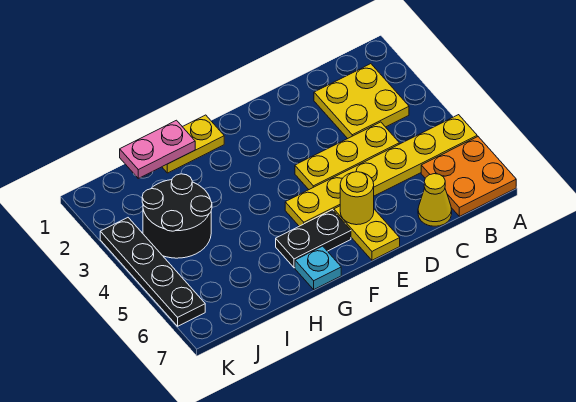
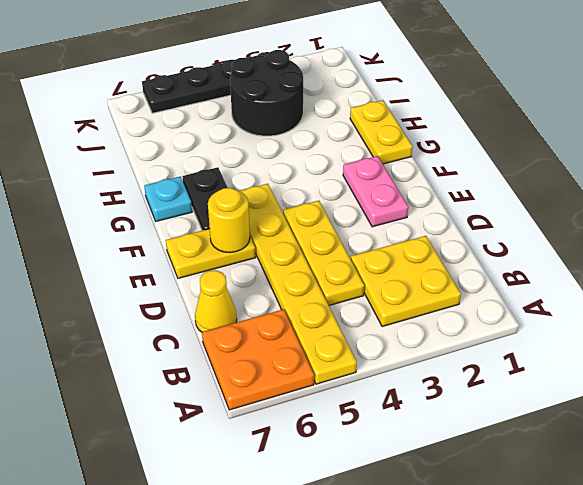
pink plate H1:I1 level 2 -> pink plate E2:F2 level 1

